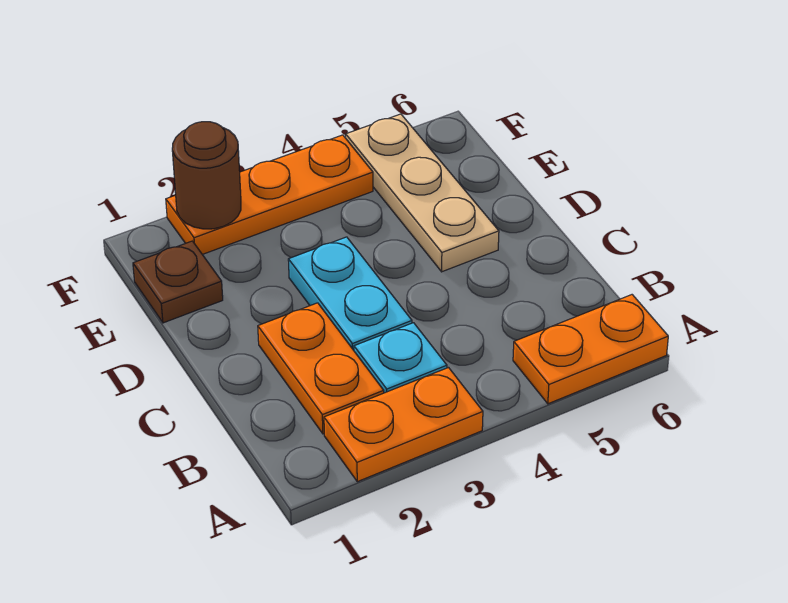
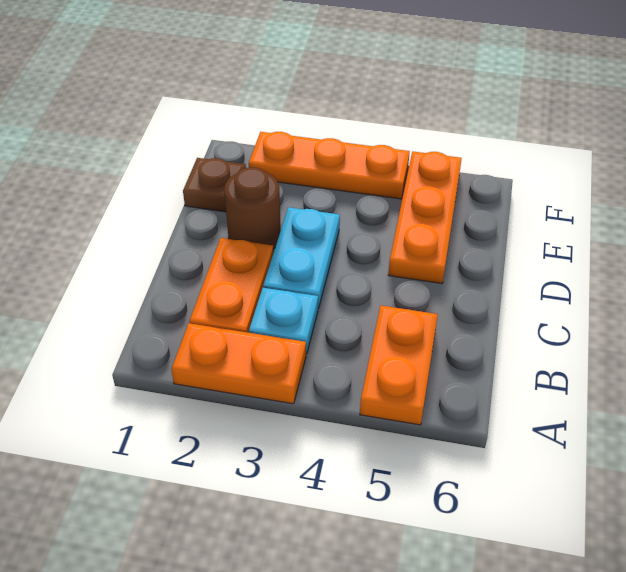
orange plate A5:A6 level 1 -> orange plate A5:B5 level 1
tan plate D5:F5 level 1 -> orange plate D5:F5 level 1
brown round brick F2 level 2 -> brown round brick D2 level 1

